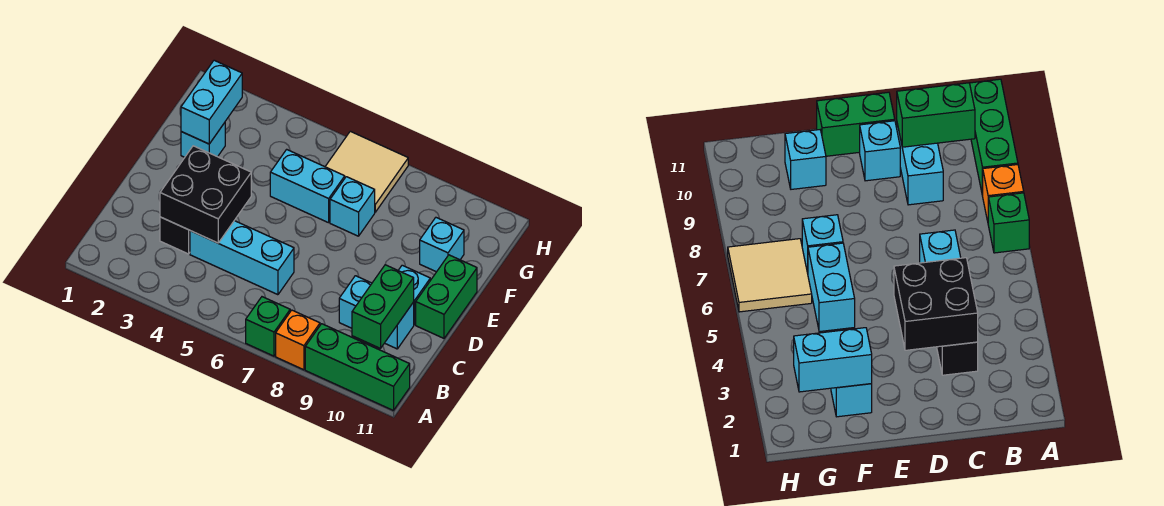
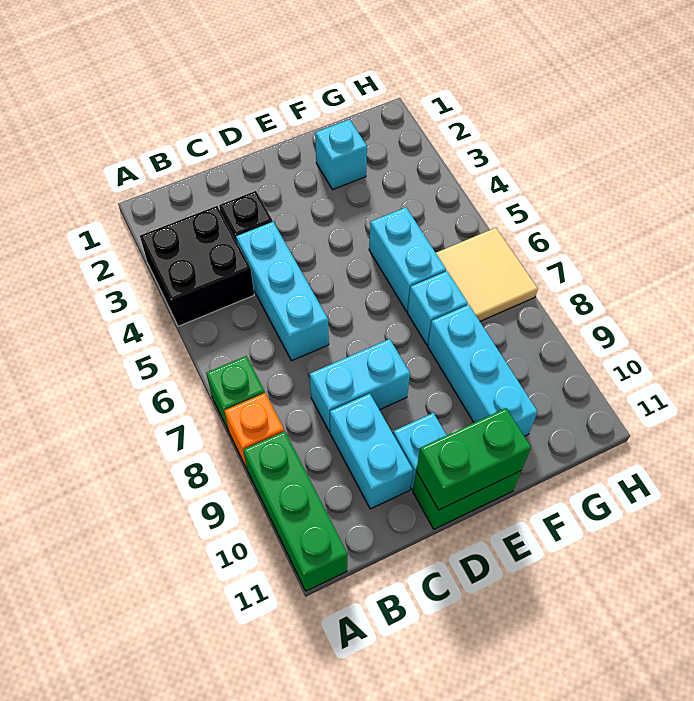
green brick B10:C10 level 2 -> green brick D11:E11 level 2
black brick C3:D4 level 2 -> black brick A3:B4 level 1
cyan brick F2:G2 level 2 -> cyan brick C8:D8 level 1
cyan brick F10 level 1 -> cyan brick F8:F10 level 1

